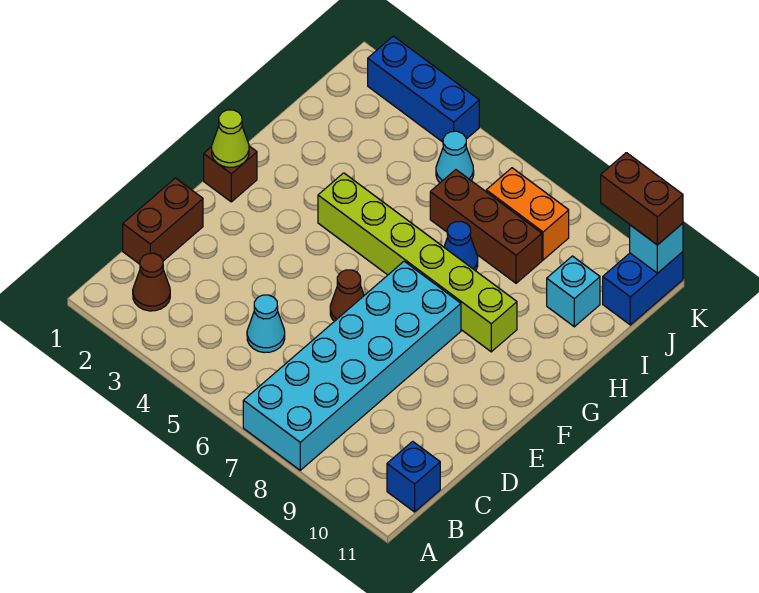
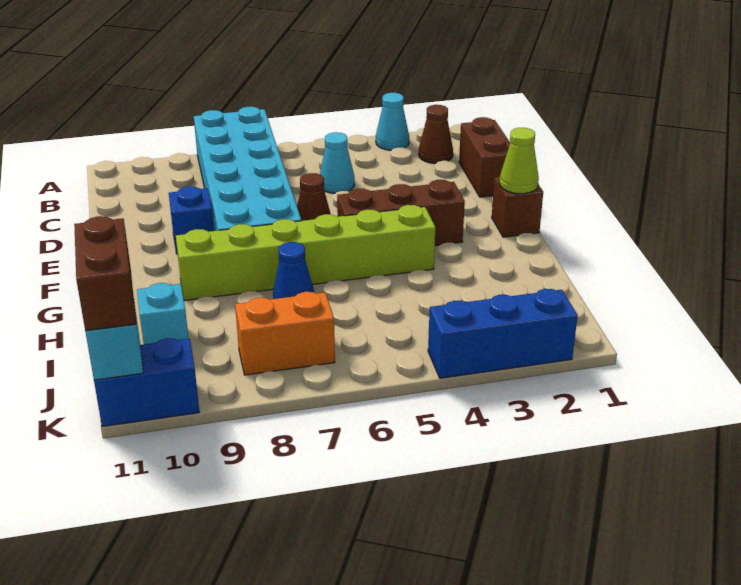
blue brick B11 level 1 -> blue brick E9 level 1
brown brick I6:I8 level 1 -> brown brick F3:F5 level 1
cyan cone J5 level 1 -> cyan cone A3 level 1
blue brick J11:K11 level 1 -> blue brick K10:K11 level 1
brown brick K10:K11 level 3 -> brown brick J11:K11 level 3

